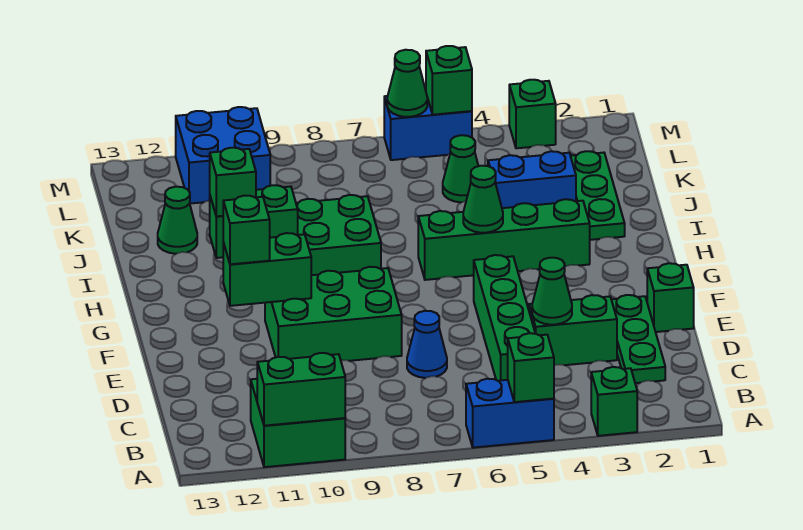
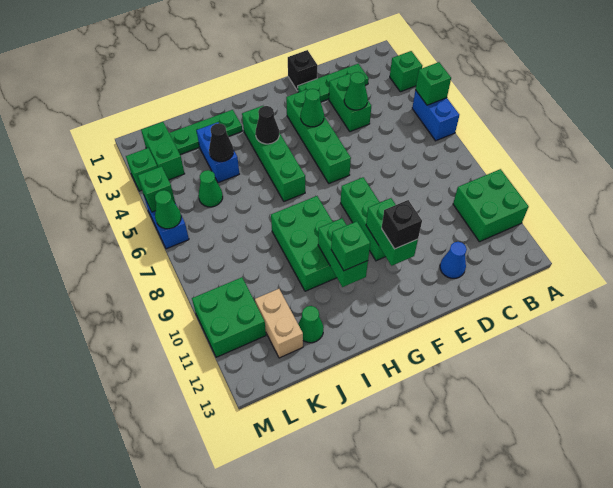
green brick A10:A11 level 2 -> green brick L2:L3 level 1
green brick C5:F5 level 1 -> green brick F3:F6 level 1
blue cone D7 level 1 -> blue cone D12 level 1
green brick E1 level 1 -> black brick E1 level 1
green brick E8:F10 level 1 -> green brick F8:F10 level 1
green brick F11 level 3 -> black brick F11 level 3
none -> black cone H4 level 2
green cone H5 level 2 -> green cone F4 level 2
none -> black cone J4 level 2
none -> tan brick K11:K12 level 1
blue brick L10:M11 level 1 -> green brick L10:M11 level 1

